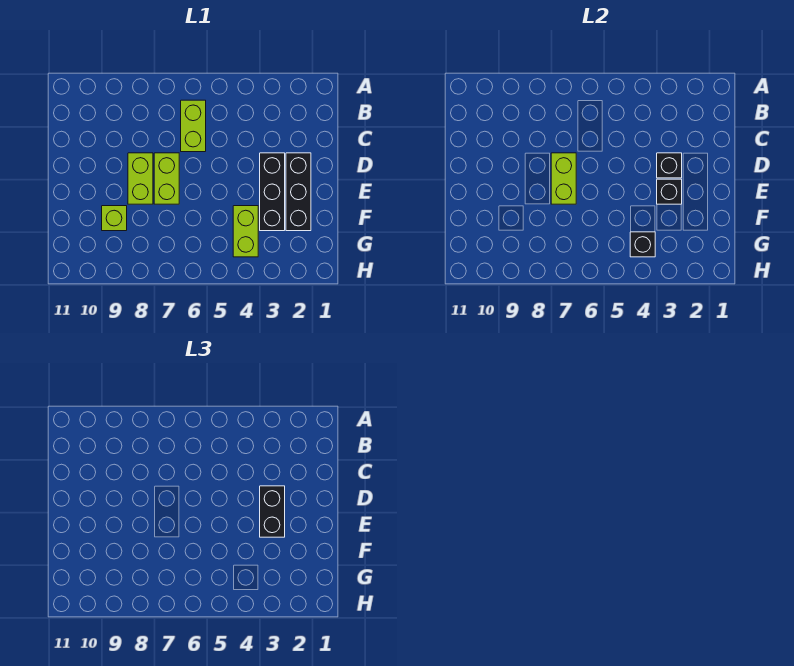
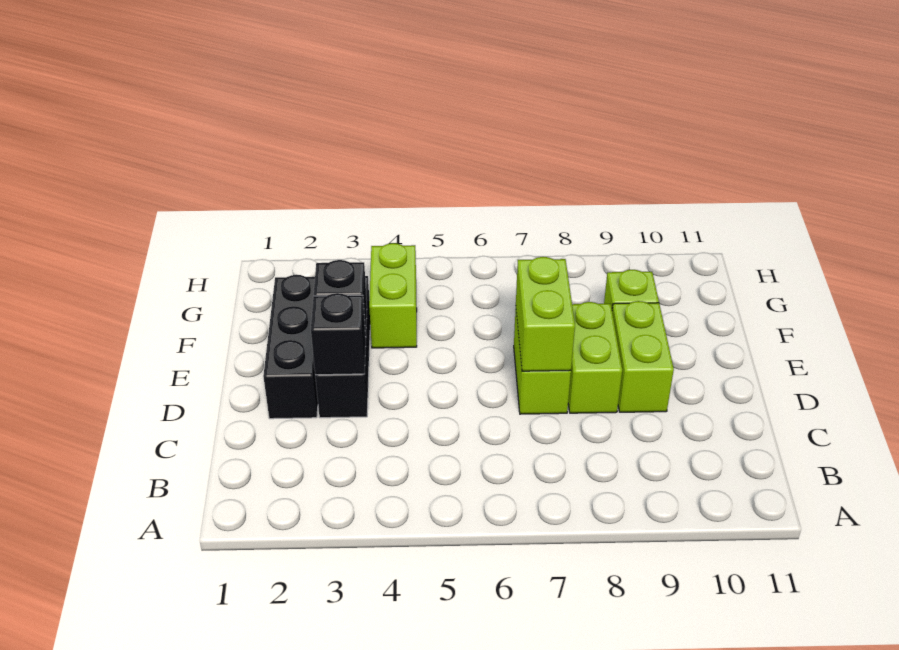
lime brick B6:C6 level 1 -> lime brick D9:E9 level 1
black brick D3:E3 level 3 -> none
black brick G4 level 2 -> none

